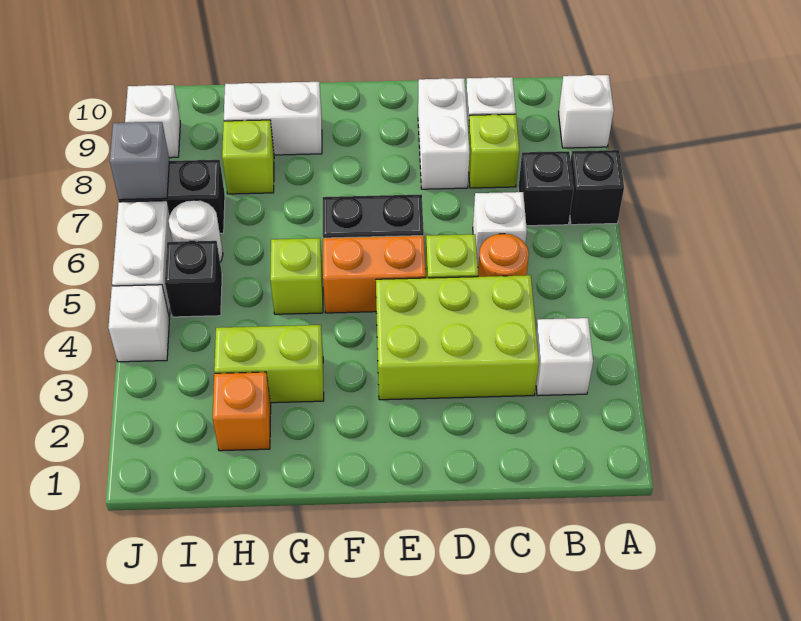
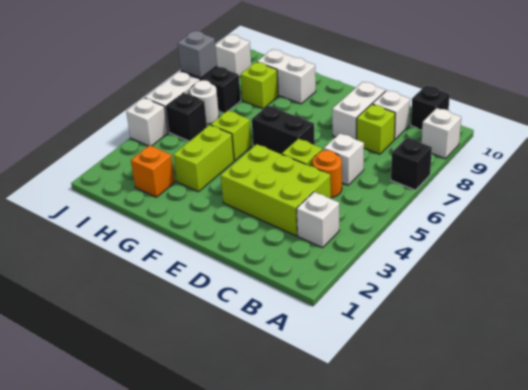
black brick B7 level 1 -> black brick B10 level 1
orange brick E5:F5 level 1 -> none
lime brick G3:H3 level 1 -> lime brick G3:G4 level 1

